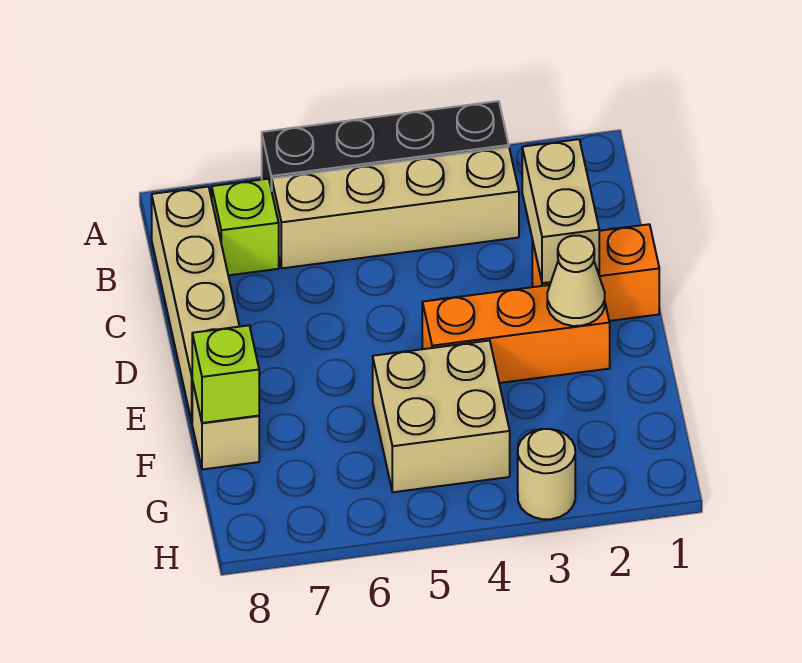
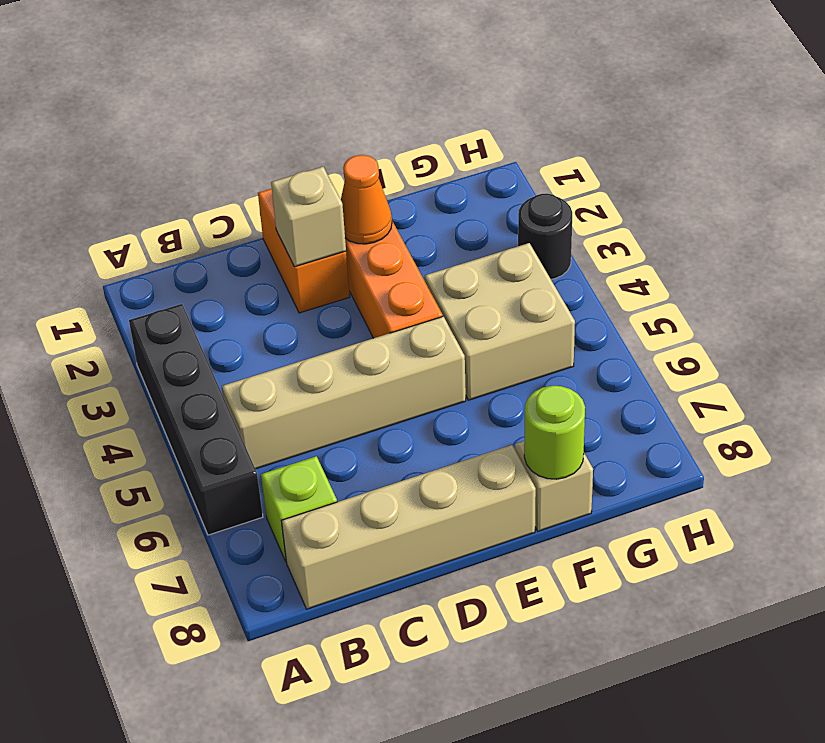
tan brick B3:B6 level 1 -> tan brick B5:E5 level 1
tan brick C2:D2 level 2 -> tan brick D2 level 2
tan cone E2 level 2 -> orange cone E2 level 2
lime brick F8 level 2 -> lime round brick F8 level 2
tan round brick H3 level 1 -> black round brick H3 level 1

